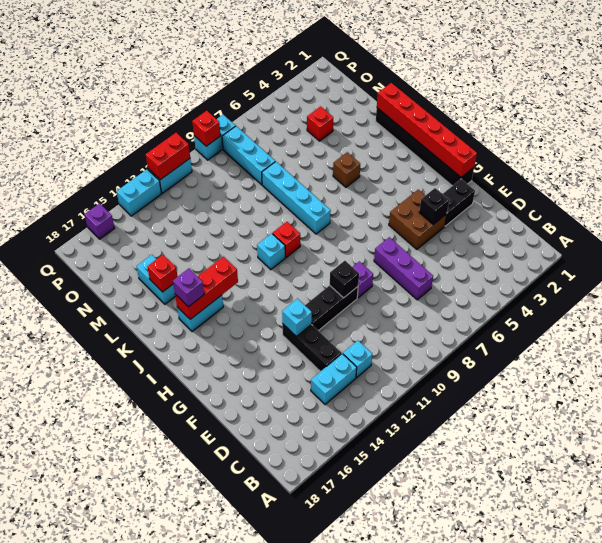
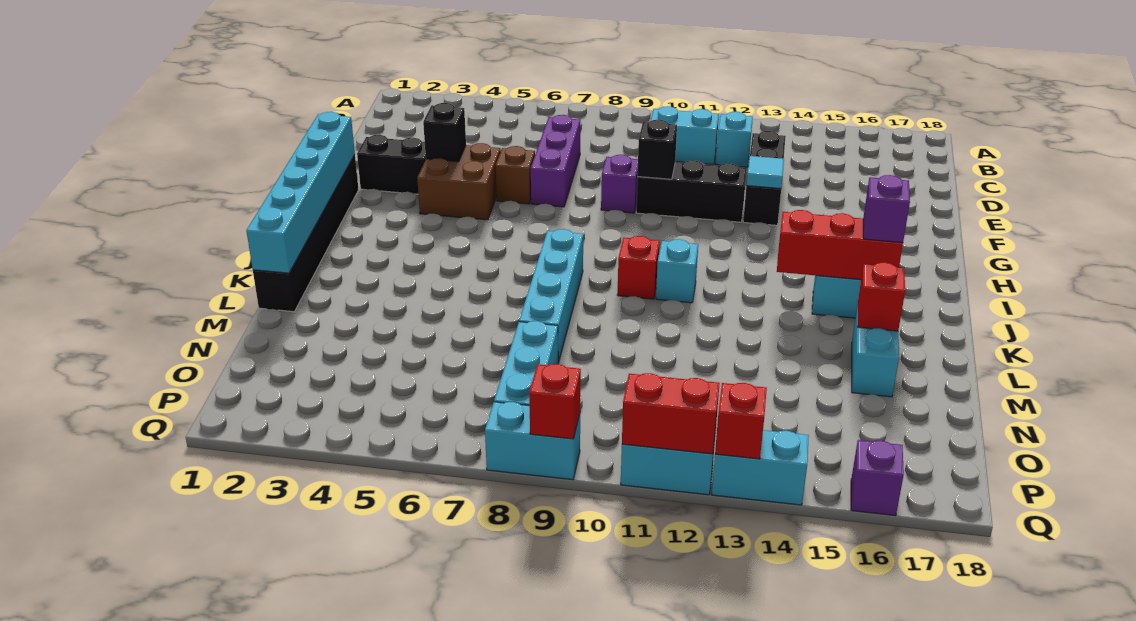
cyan brick C13:C14 level 1 -> cyan brick C10:C11 level 1
cyan brick F13 level 2 -> cyan tile F13 level 2
red brick G1:L1 level 2 -> cyan brick G1:L1 level 2
brown brick K5 level 1 -> brown brick F6 level 1
red brick N4 level 1 -> red brick Q13 level 2

